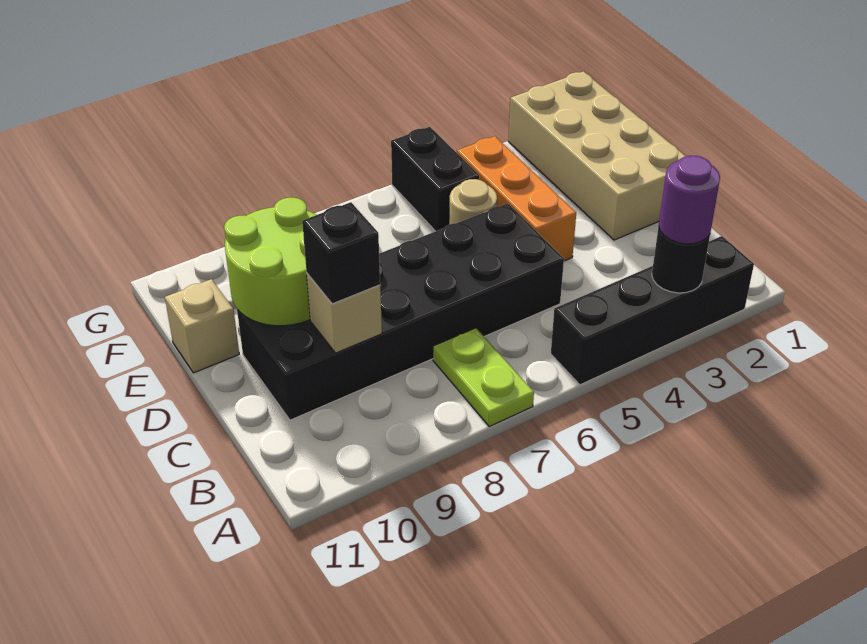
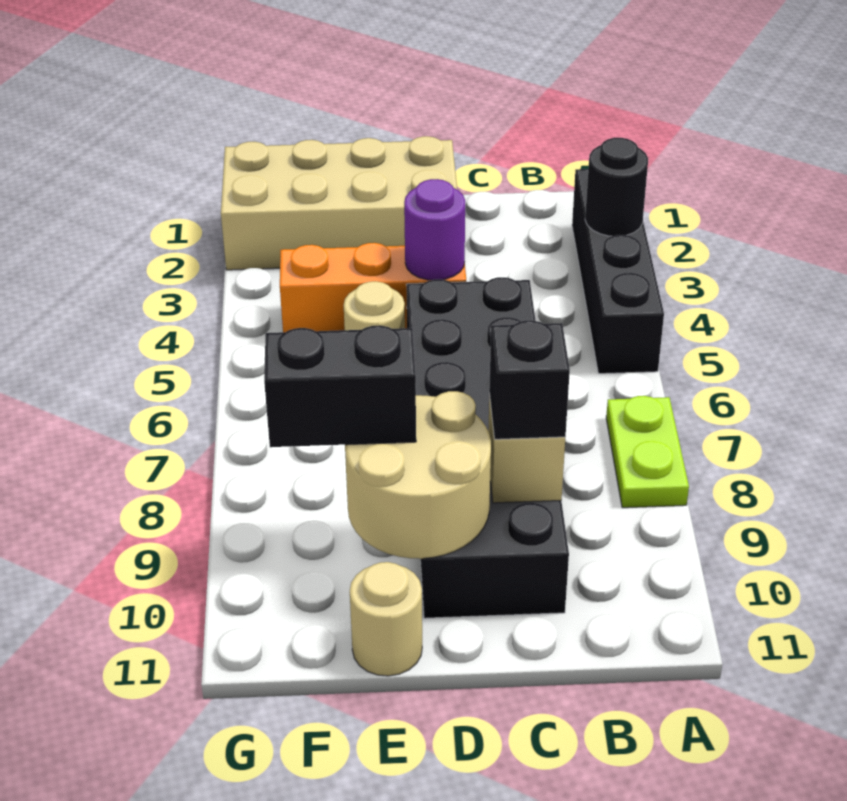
purple round brick A3 level 3 -> purple round brick D4 level 2
lime plate A7:B7 level 1 -> lime plate A7:A8 level 1
lime round brick D9:E10 level 2 -> tan round brick D9:E10 level 2
tan brick E11 level 1 -> tan round brick E11 level 1
black brick F5:G5 level 1 -> black brick E9:F9 level 3

